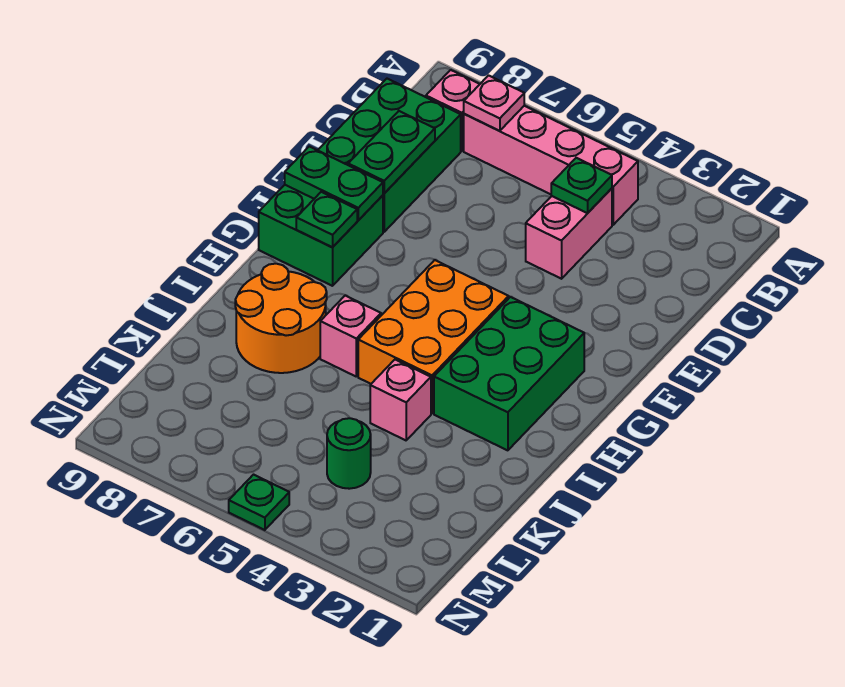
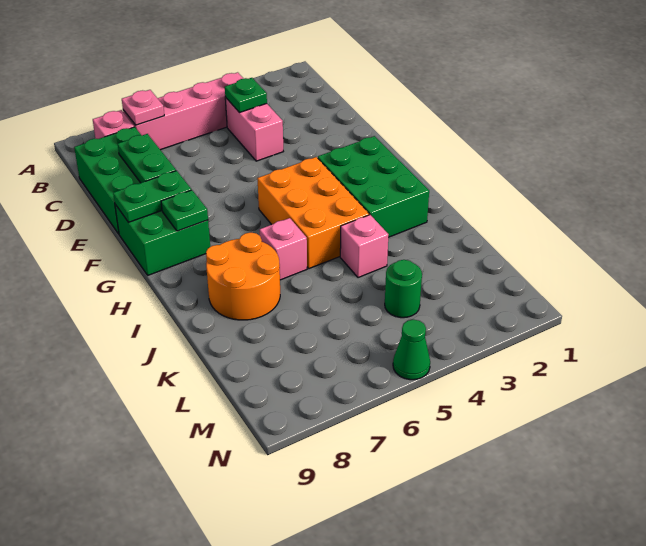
green plate N5 level 1 -> green cone N5 level 1

